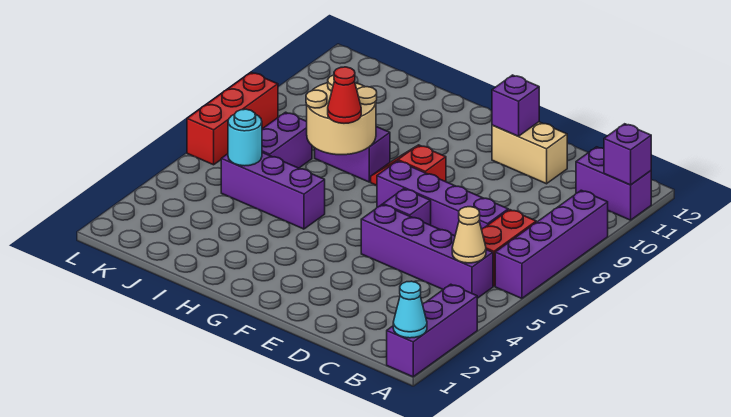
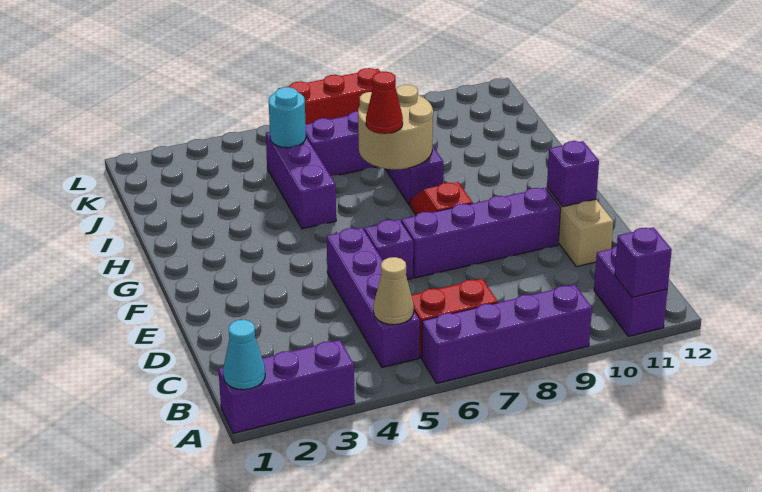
purple brick C7:F7 level 1 -> purple brick E7:E10 level 1

